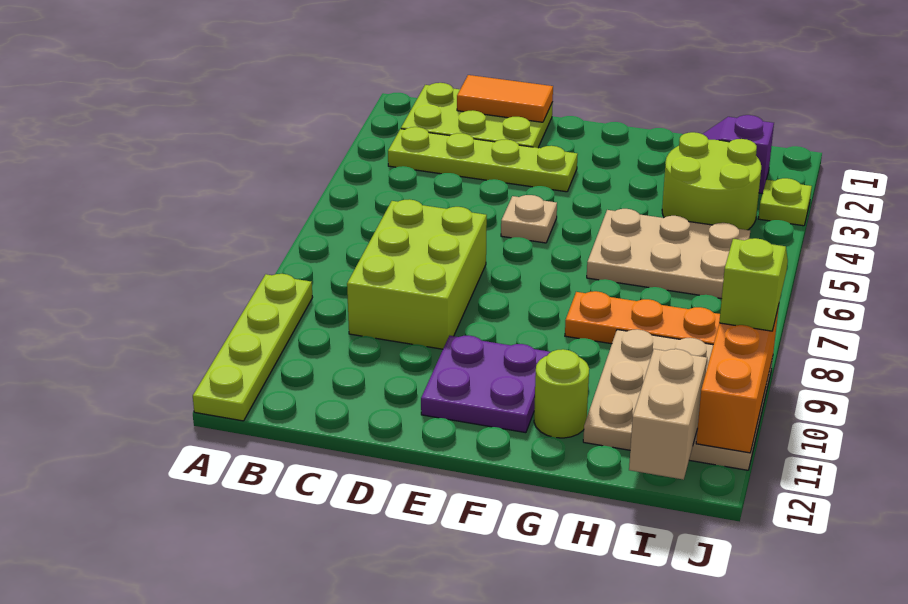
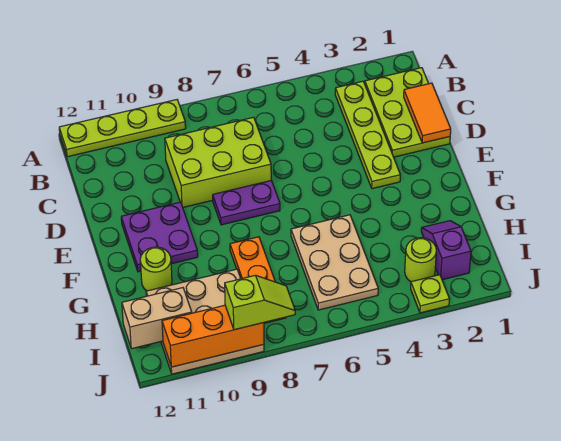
tan plate E5 level 1 -> none
none -> purple plate E7:E8 level 1
lime round brick H3:I4 level 1 -> lime round brick I3 level 1

